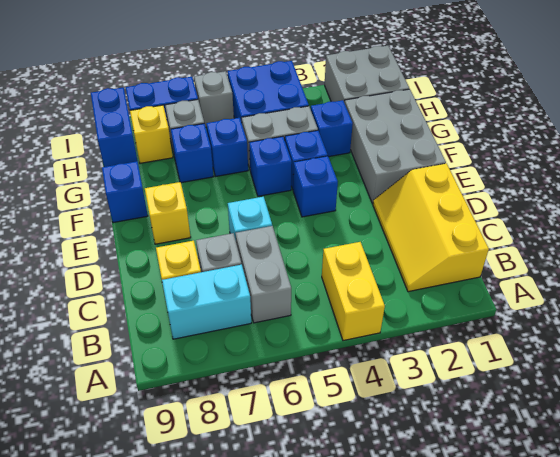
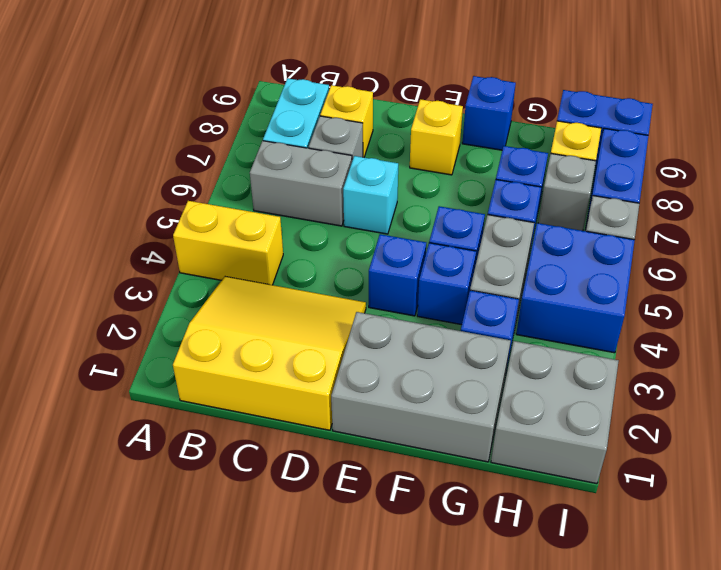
yellow slope B1:D2 level 1 top 1 -> yellow slope B1:D3 level 1 top 1

